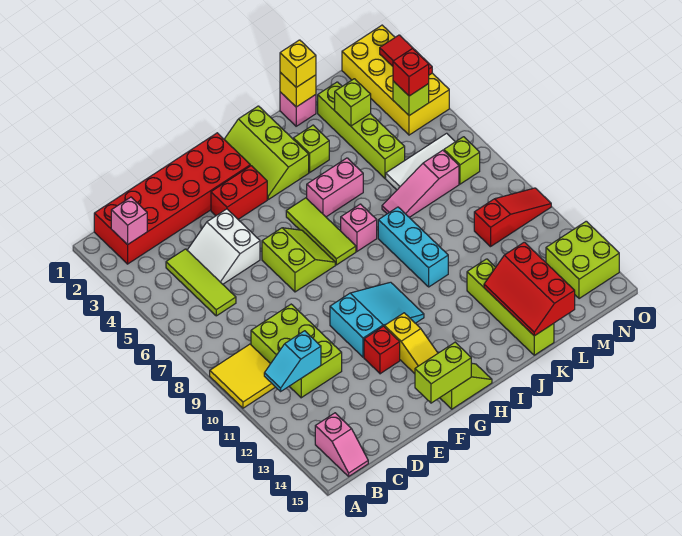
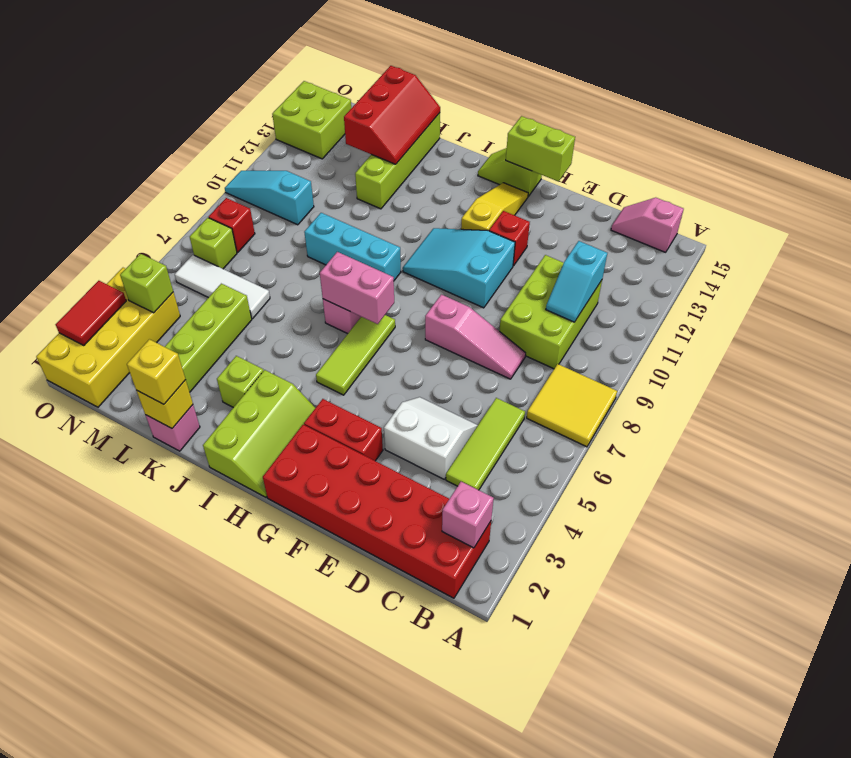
yellow tile A9:B10 level 1 -> yellow tile A7:B8 level 1
cyan slope B11:C11 level 2 top C -> cyan slope C10:C11 level 2 top 11
pink slope B14:B15 level 1 top 14 -> pink slope B15:C15 level 1 top B
white slope D4:E5 level 1 top E -> white slope D4:E5 level 1 top 4
lime slope F6:G7 level 1 top F -> none
pink brick I5:J5 level 1 -> pink brick H7:I7 level 2
cyan brick J8:J10 level 1 -> cyan brick I9:K9 level 1
pink slope K7:M7 level 1 top M -> pink slope D8:F8 level 1 top F
lime brick L3 level 2 -> none
red slope M10:O10 level 1 top M -> cyan slope M10:O10 level 1 top M
red brick N4 level 3 -> red brick N8 level 1

